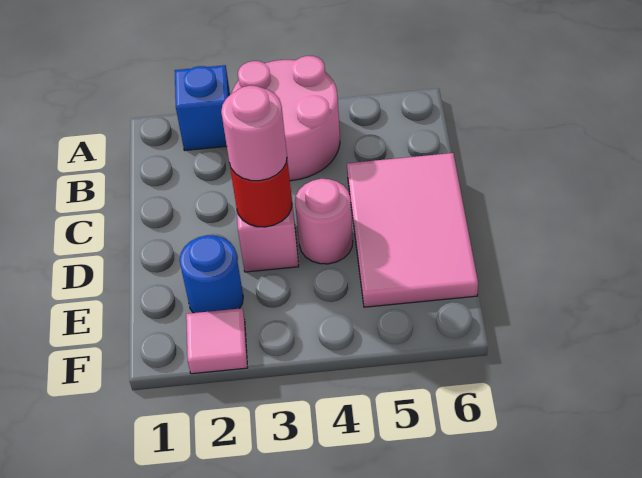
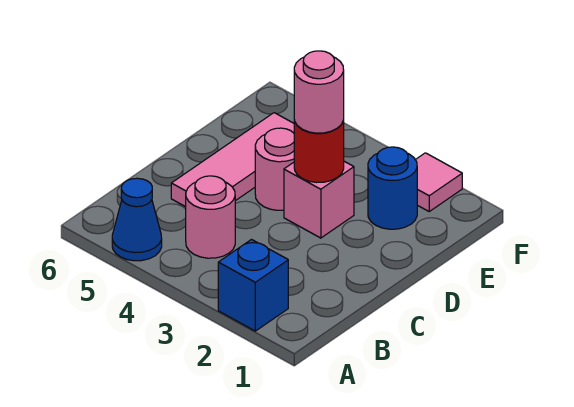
pink round brick A3:B4 level 1 -> pink round brick B4 level 1
none -> blue cone A5 level 1
pink tile C5:E6 level 1 -> pink tile C5:E5 level 1

